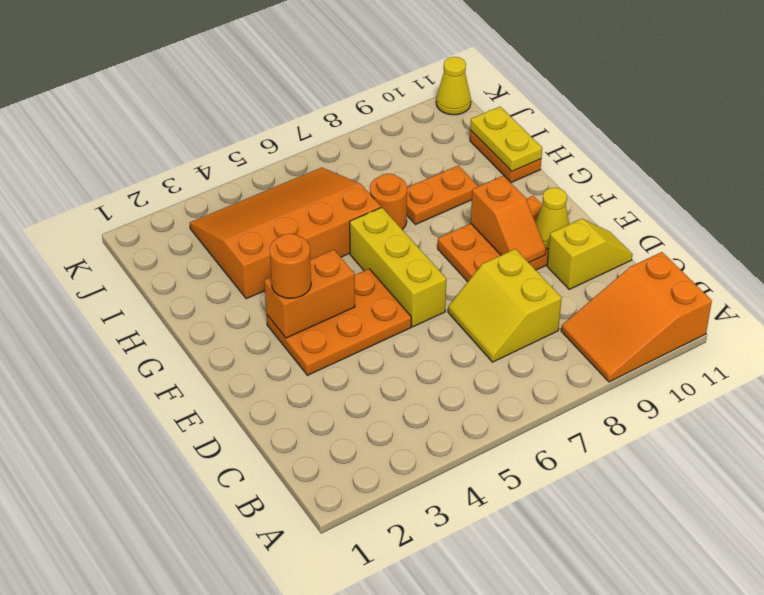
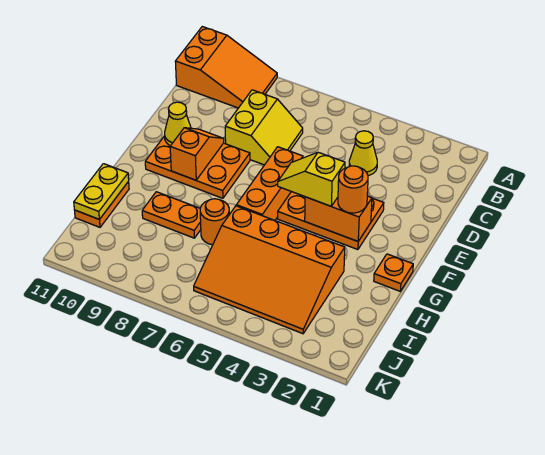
yellow slope D10:D11 level 1 top 10 -> yellow slope F4:F5 level 3 top 4
yellow brick E6:G6 level 1 -> orange brick E6:G6 level 1
none -> orange plate G1 level 1
yellow cone K11 level 1 -> yellow cone C4 level 1

